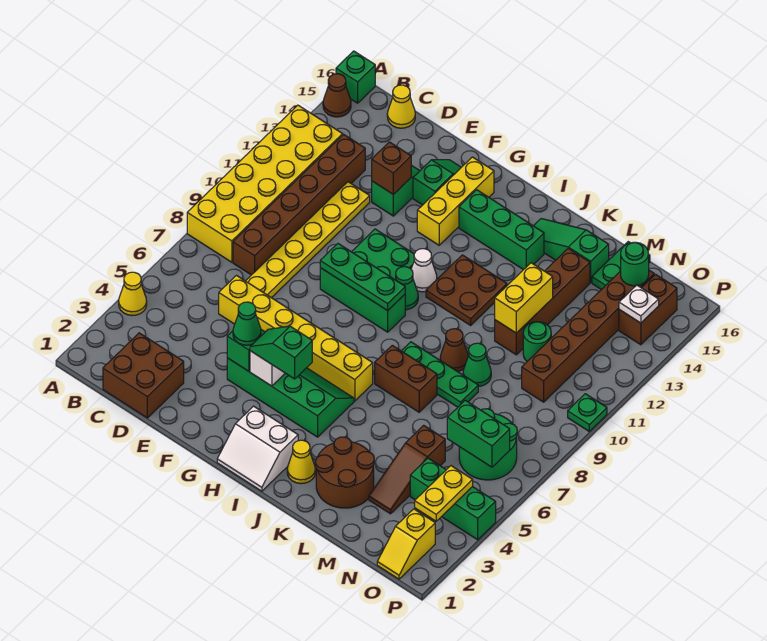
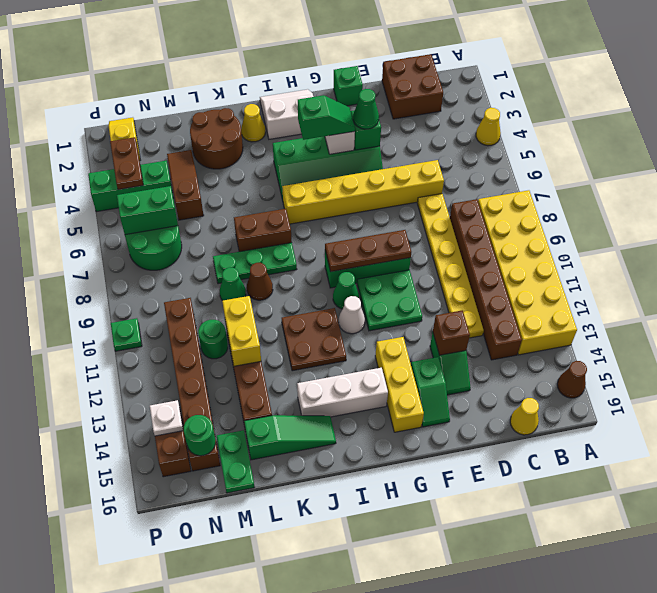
green brick A16 level 1 -> green brick F1 level 1
green plate F9:H9 level 2 -> brown plate F9:H9 level 2
green brick H14:J14 level 1 -> white brick H14:J14 level 1
yellow plate O3:O4 level 2 -> brown plate O3:O4 level 2

